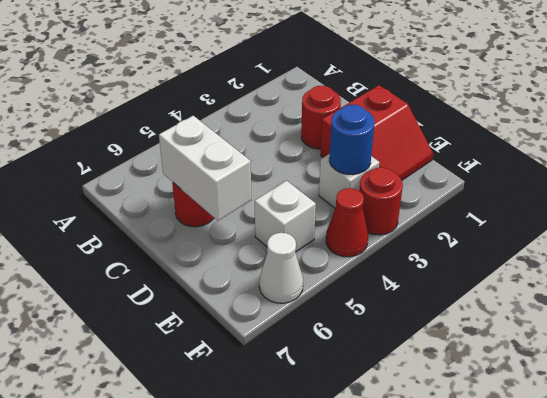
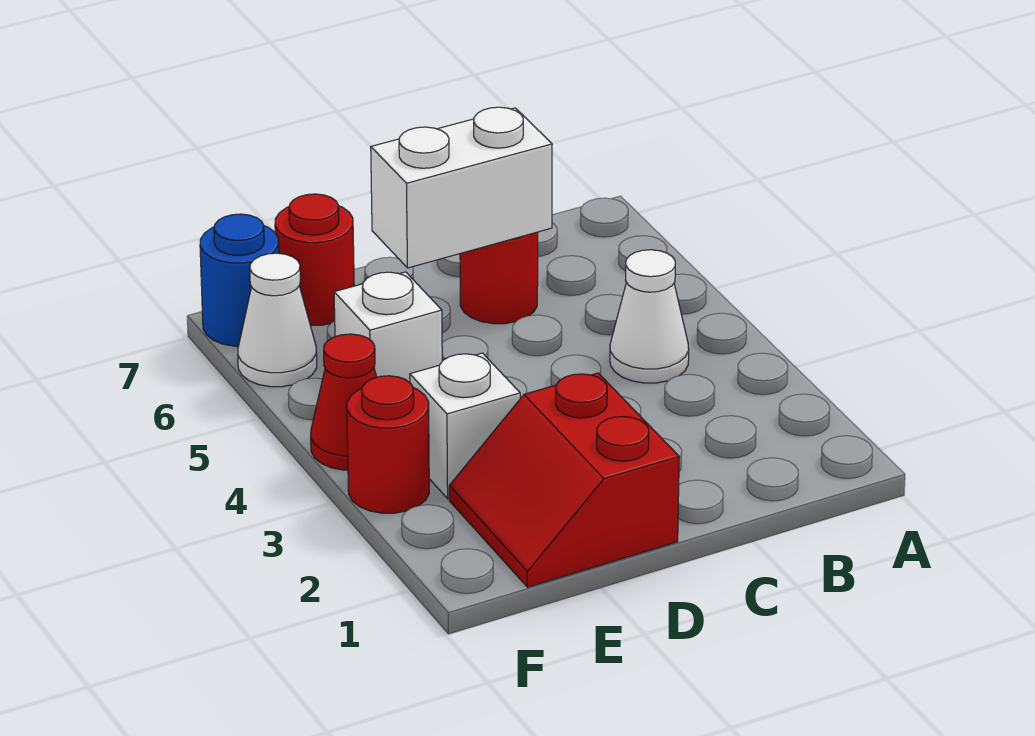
none -> white cone B4 level 1
red round brick C2 level 1 -> red round brick E7 level 1
blue round brick E3 level 2 -> blue round brick F7 level 1

